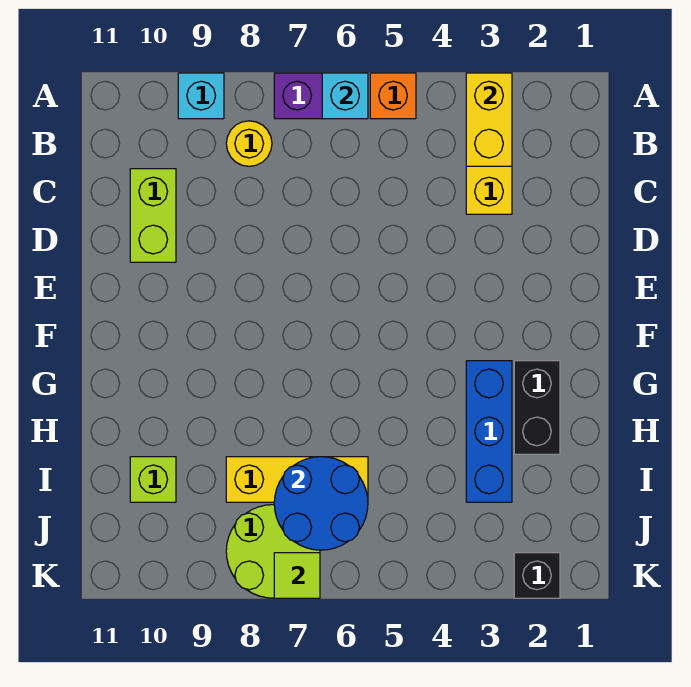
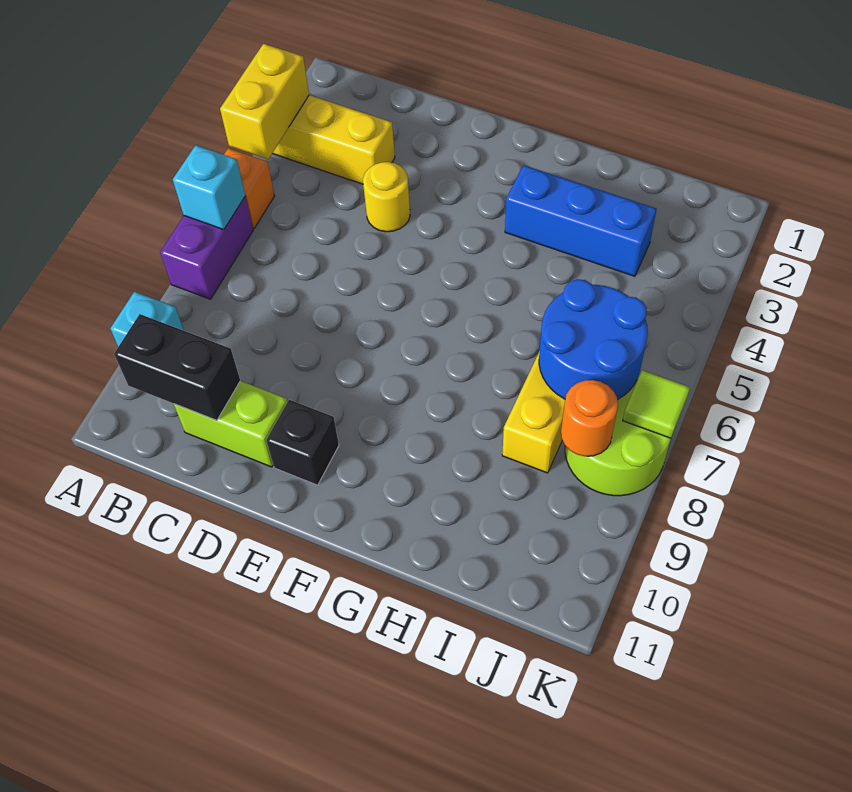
yellow brick A3:B3 level 2 -> yellow brick A3:A4 level 2
yellow round brick B8 level 1 -> yellow round brick D4 level 1
black brick G2:H2 level 1 -> black brick B10:C10 level 2
lime brick I10 level 1 -> none
none -> orange round brick J8 level 2
black brick K2 level 1 -> black brick E10 level 1

